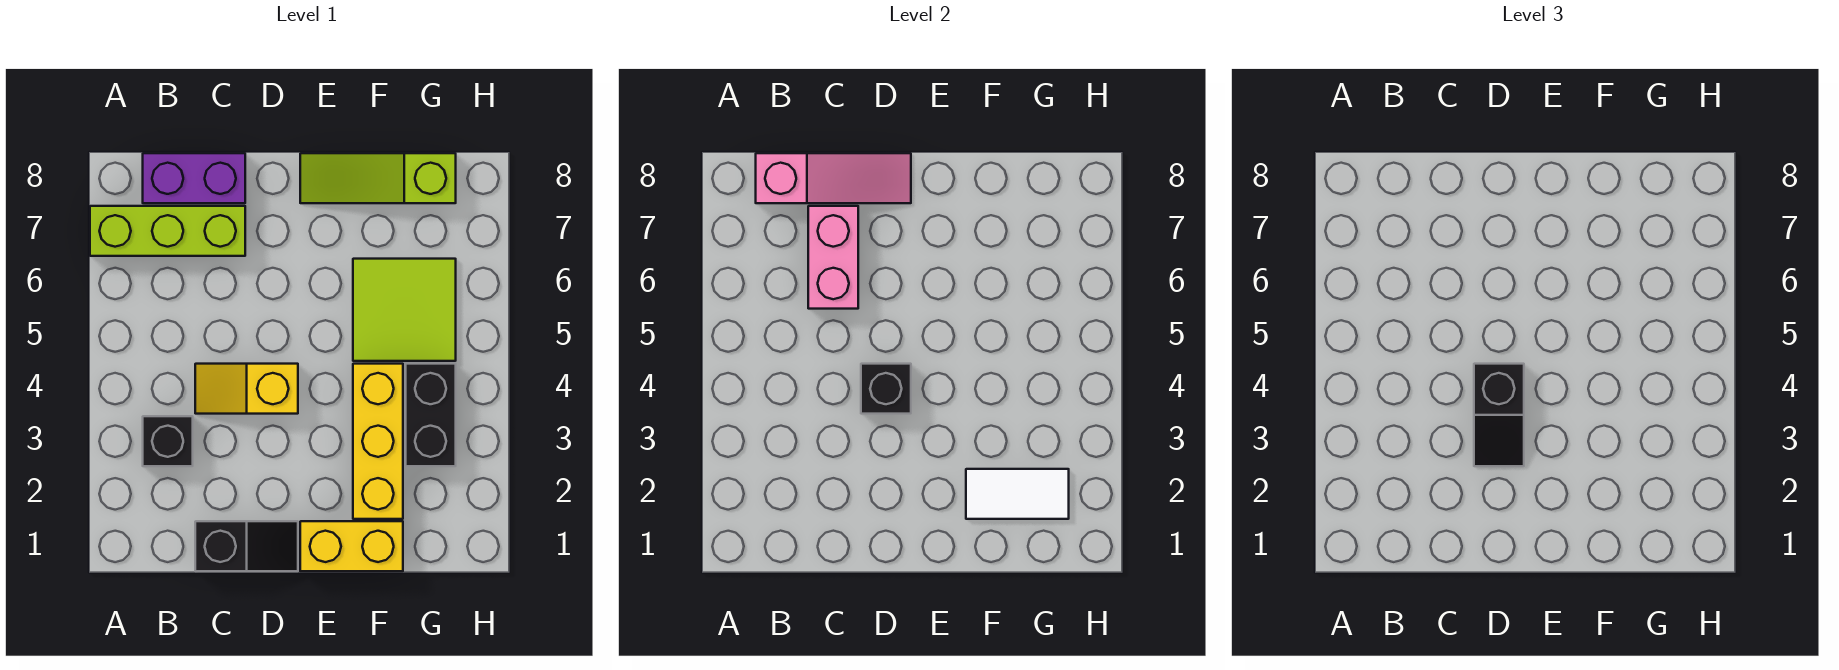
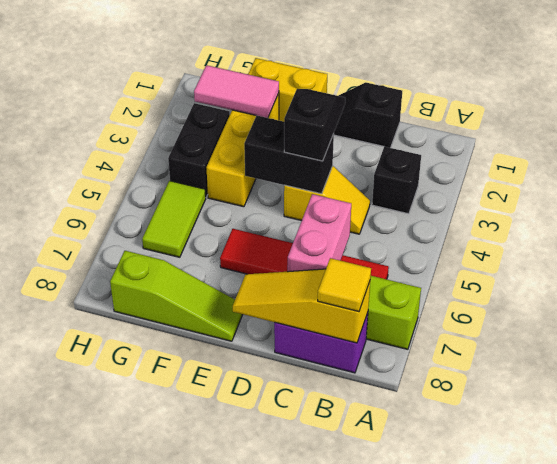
none -> red tile B6:E6 level 1
pink slope B8:D8 level 2 top B -> yellow slope B8:D8 level 2 top B
none -> yellow tile B8 level 3
black brick D4 level 2 -> black brick D4:E4 level 2
white tile F2:G2 level 2 -> pink tile F2:G2 level 2
lime tile F5:G6 level 1 -> lime tile G5:G6 level 1

